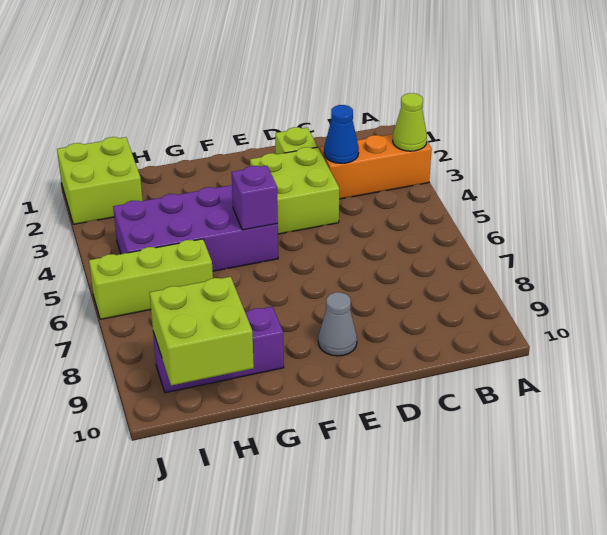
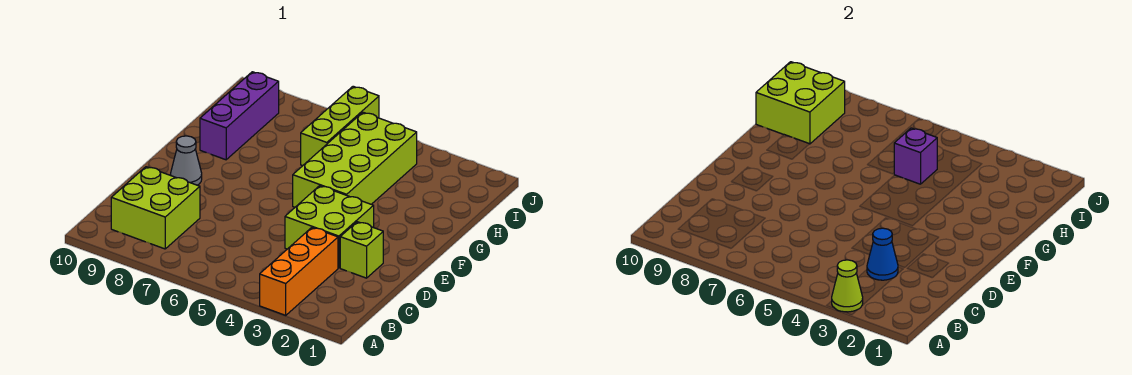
purple brick F4:I5 level 1 -> lime brick F4:I5 level 1
purple brick F5 level 2 -> purple brick H5 level 2
lime brick I1:J2 level 1 -> lime brick B8:C9 level 1

